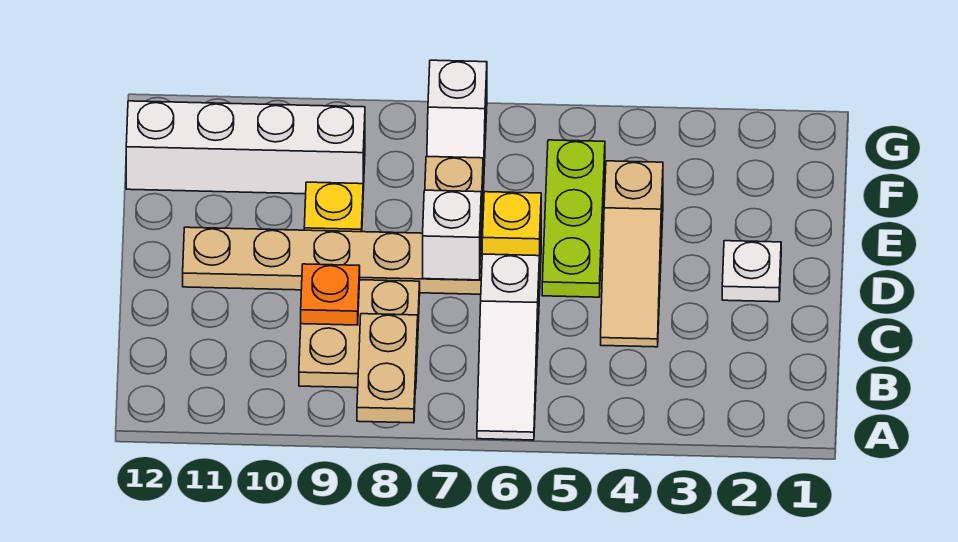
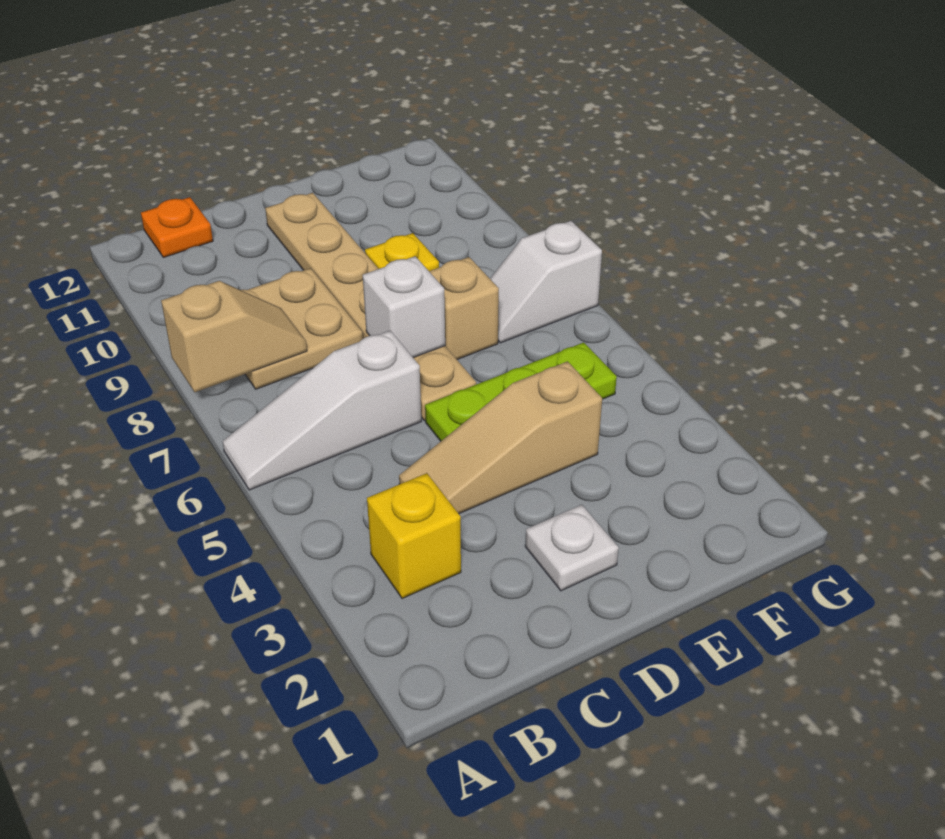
tan plate A8:B8 level 2 -> tan slope A8:B8 level 2 top A
orange plate C9 level 2 -> orange plate B12 level 1
yellow brick D6 level 2 -> yellow brick B3 level 1
white brick F9:F12 level 1 -> none

